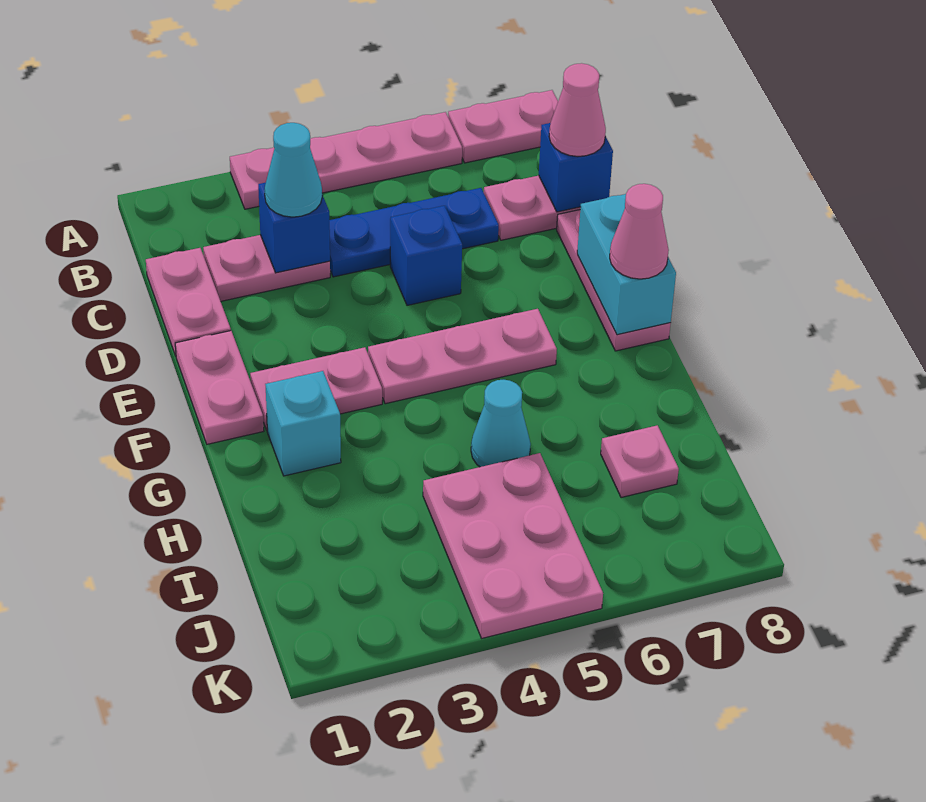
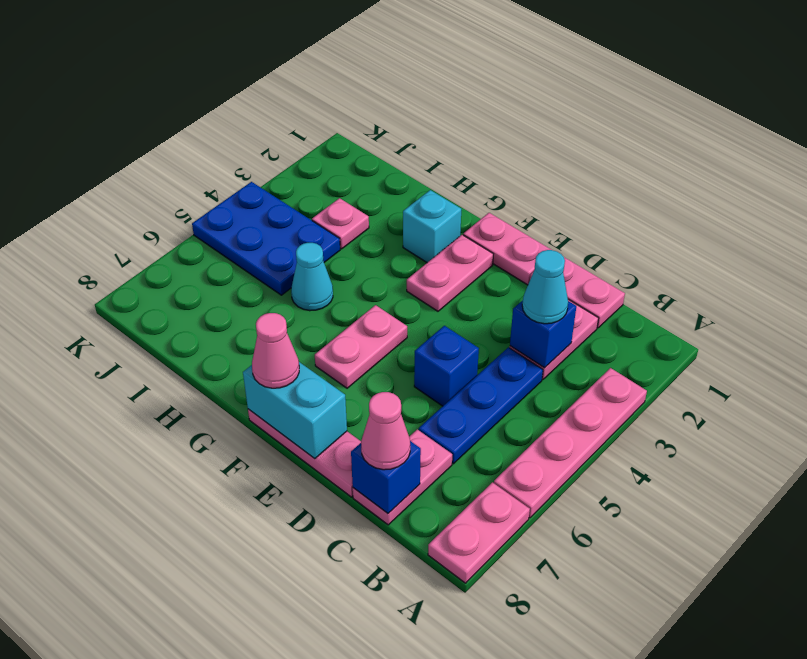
pink plate F4:F6 level 1 -> pink plate F5:F6 level 1
pink plate I4:K5 level 1 -> blue plate I4:K5 level 1
pink plate I7 level 1 -> pink plate I3 level 1

